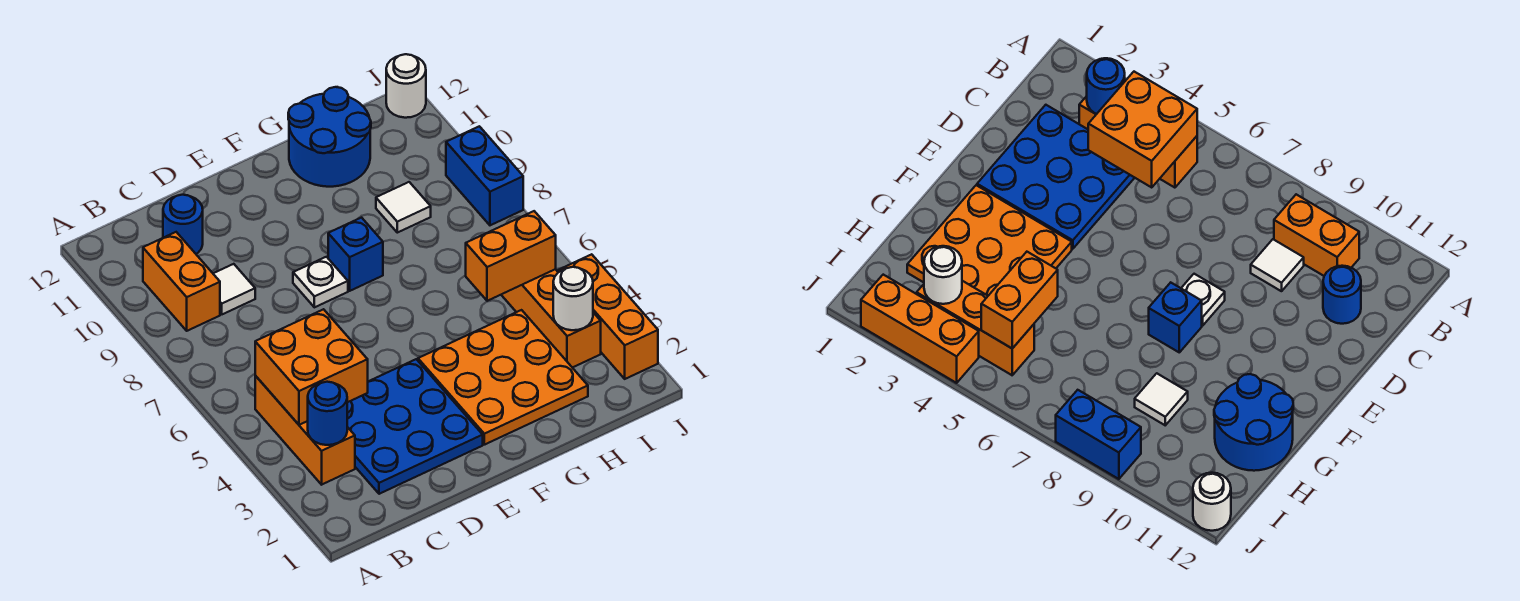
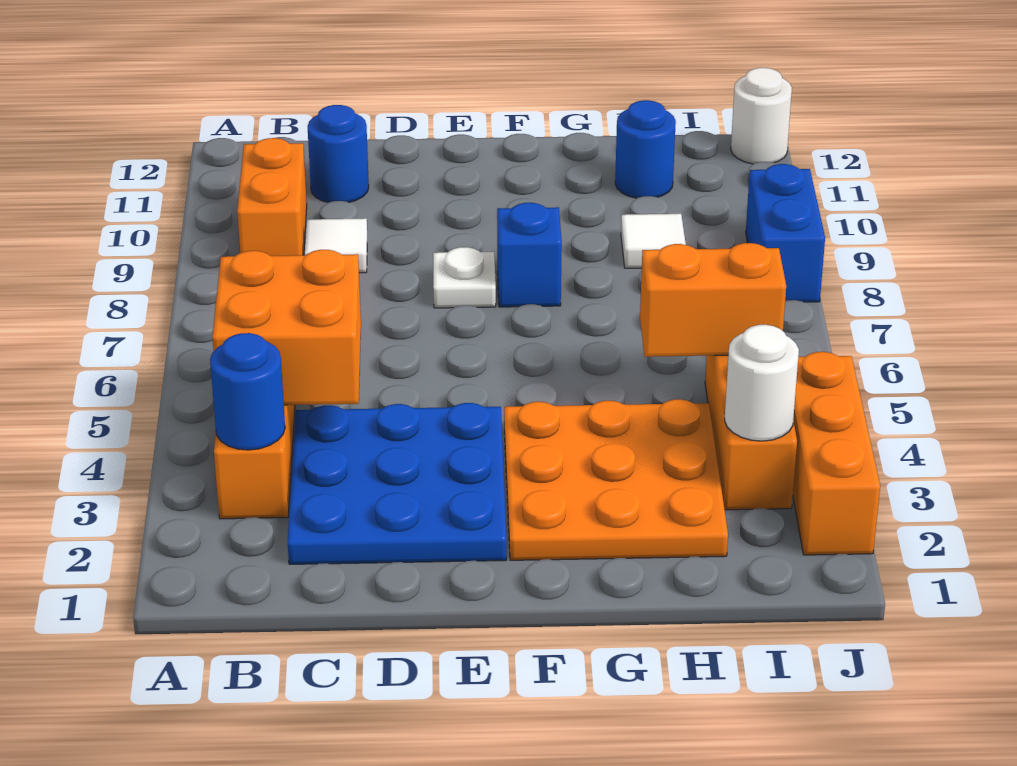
blue round brick G11:H12 level 1 -> blue round brick H11 level 1

